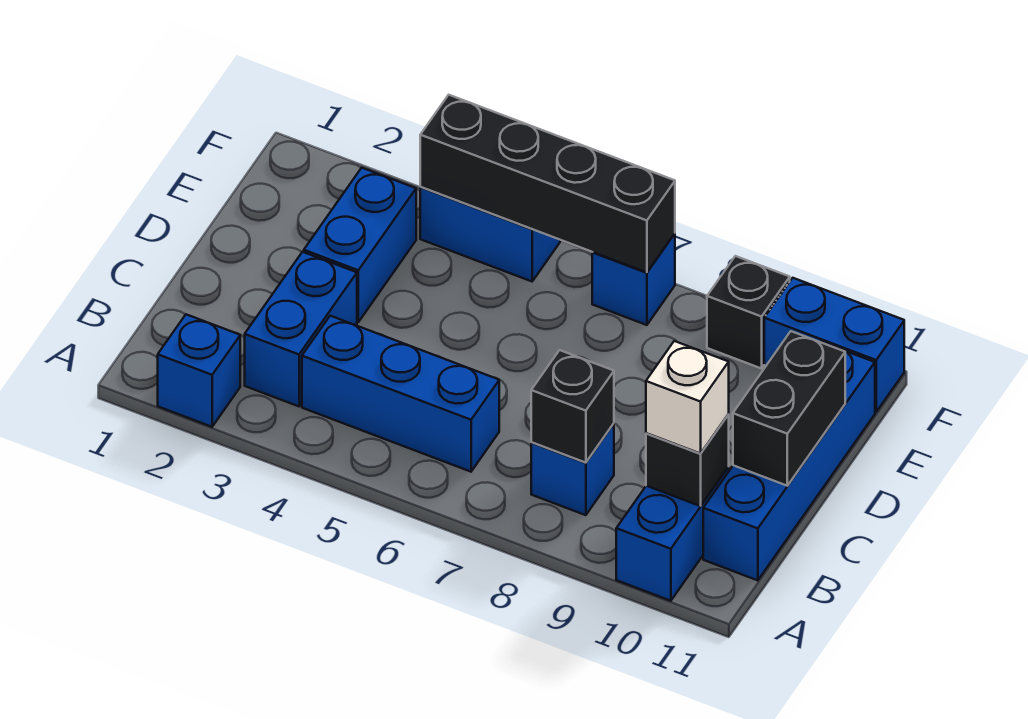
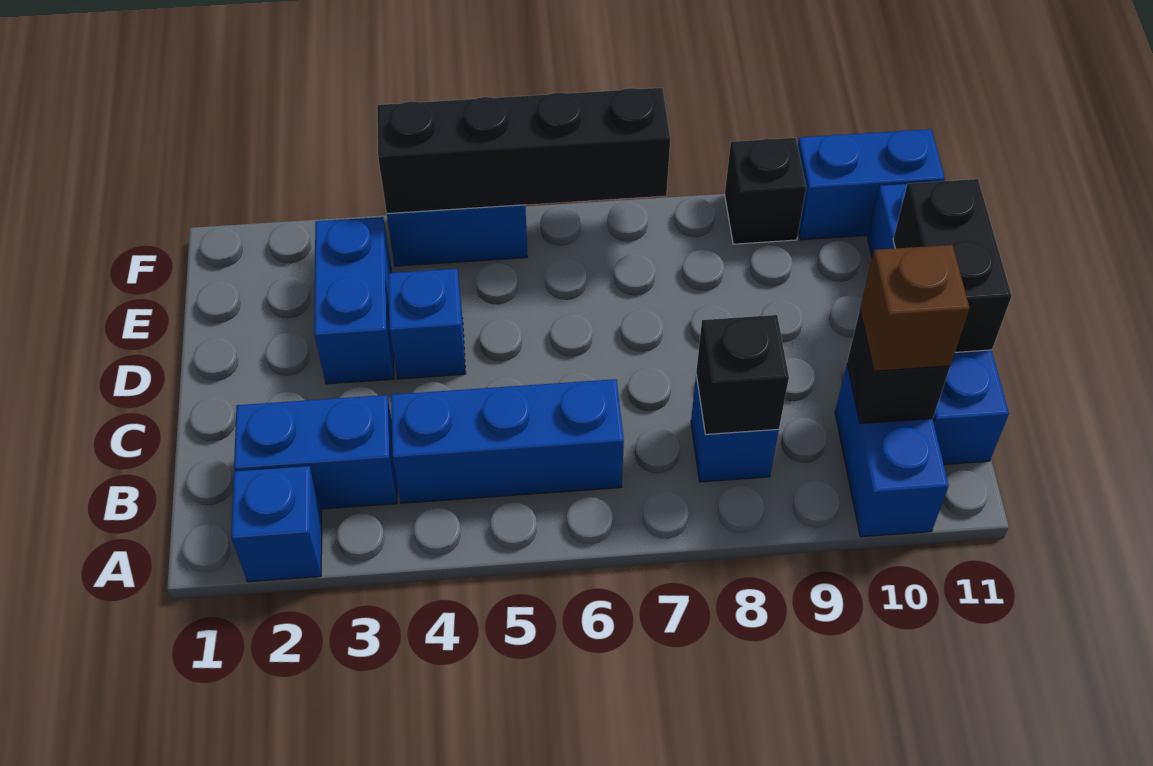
blue brick B3:C3 level 1 -> blue brick B2:B3 level 1
white brick B10 level 3 -> brown brick B10 level 3
blue brick F7 level 1 -> blue brick D4 level 1

